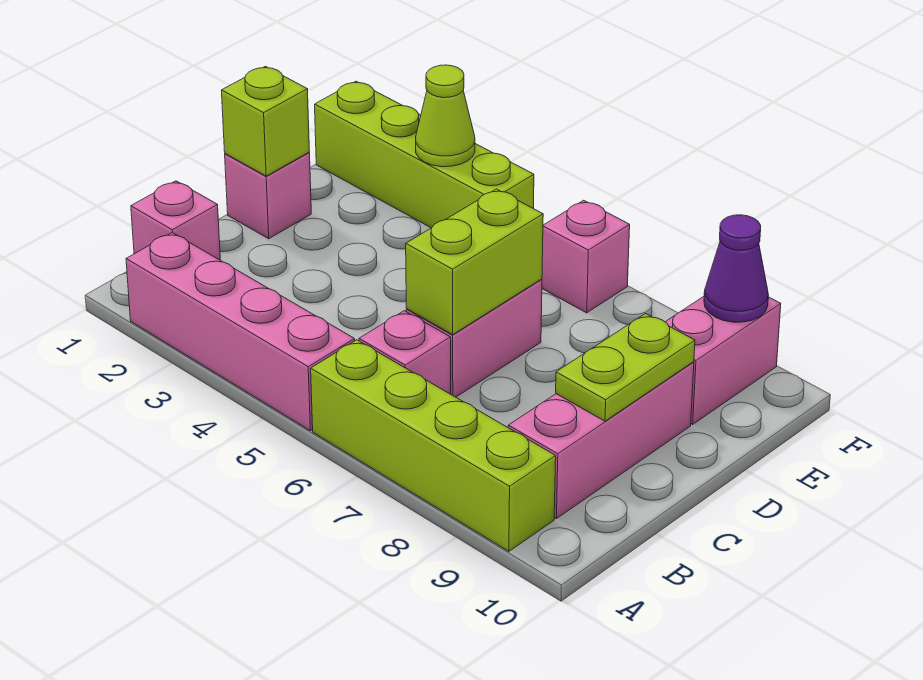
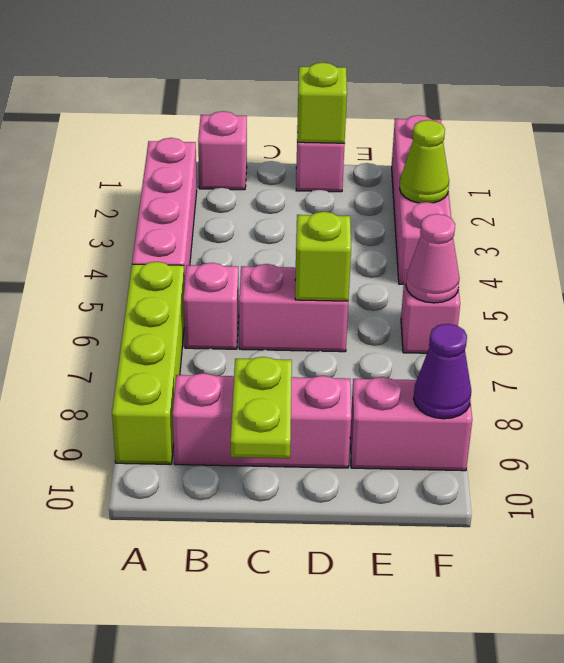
lime brick C6:D6 level 2 -> lime brick D6 level 2
lime plate C9:D9 level 2 -> lime plate C9:C10 level 2
lime brick F1:F4 level 1 -> pink brick F1:F4 level 1
none -> pink cone F6 level 2

